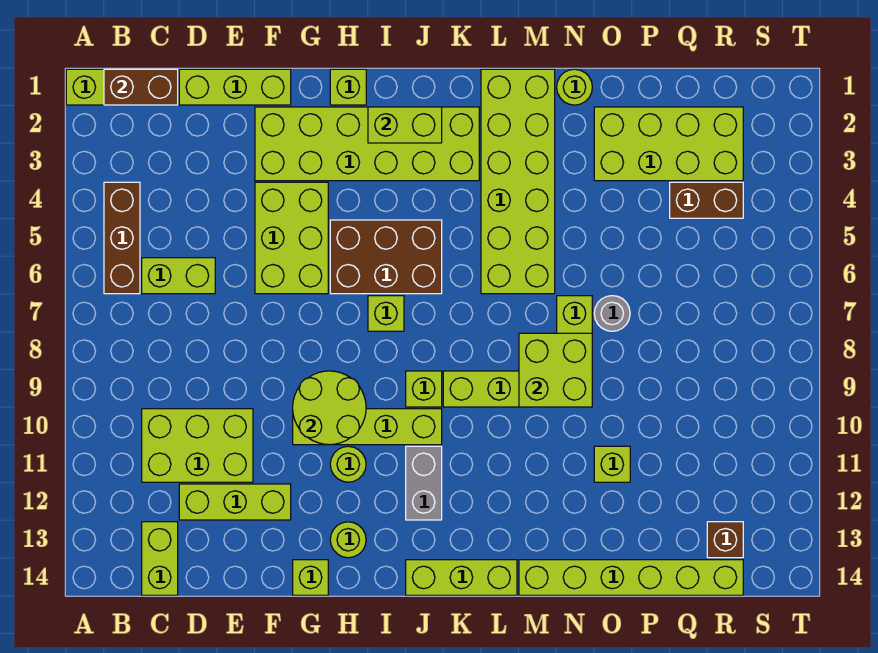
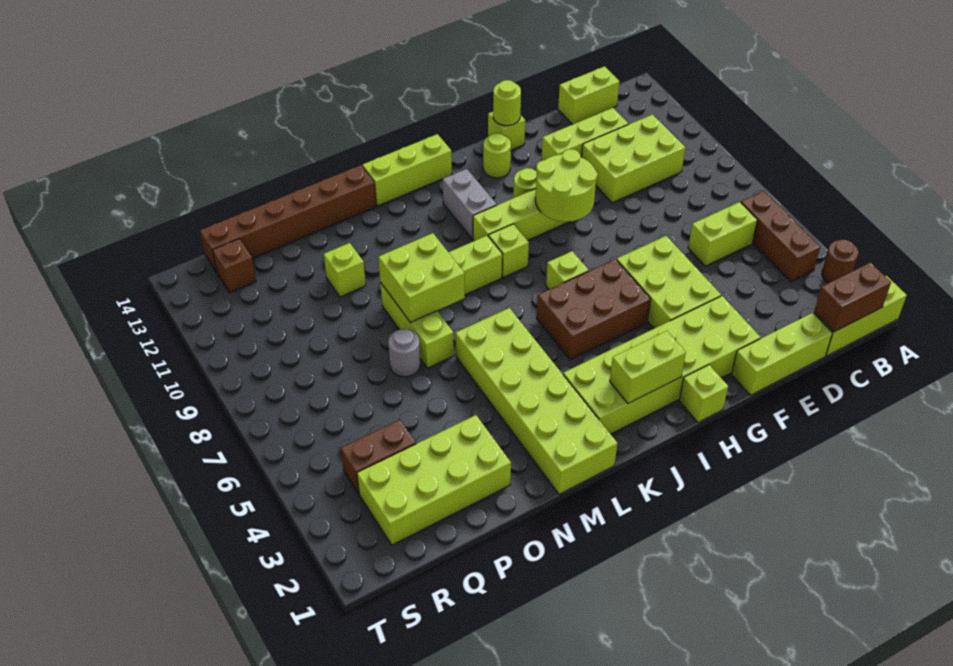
none -> brown round brick A3 level 1
lime brick C13:C14 level 1 -> lime brick C14:D14 level 1
lime brick M14:R14 level 1 -> brown brick M14:R14 level 1
lime round brick N1 level 1 -> lime round brick G14 level 2

